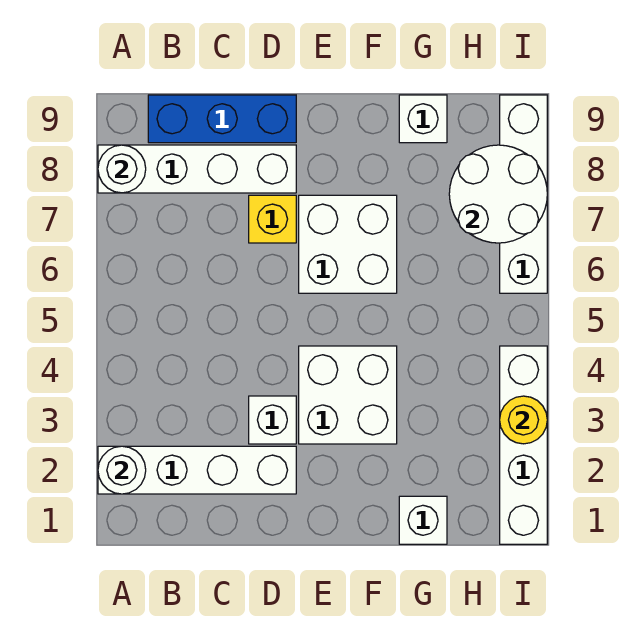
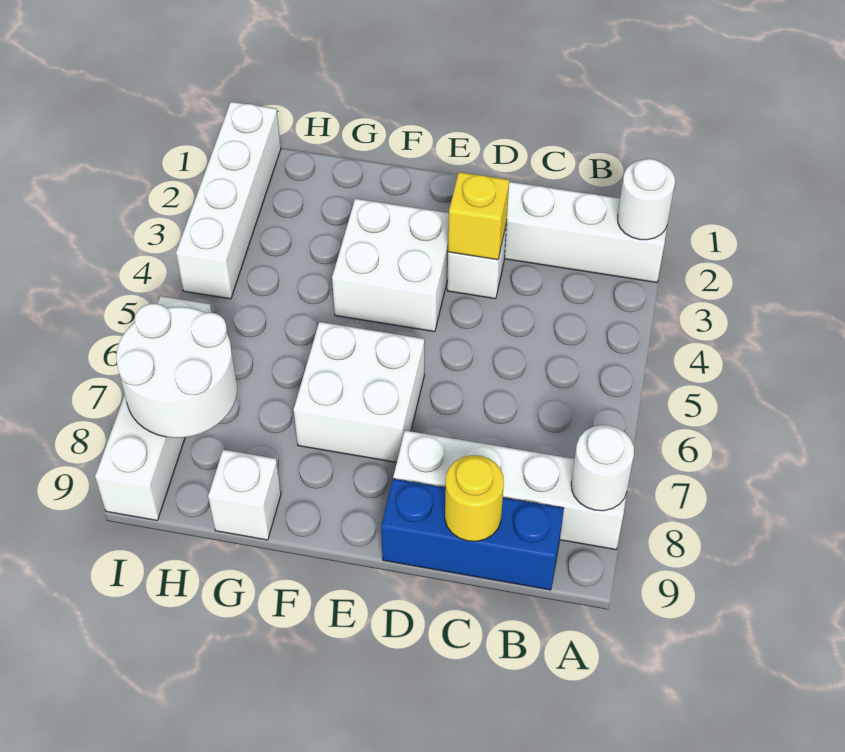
yellow brick D7 level 1 -> yellow brick D3 level 2
white brick G1 level 1 -> none
yellow round brick I3 level 2 -> yellow round brick C9 level 2

